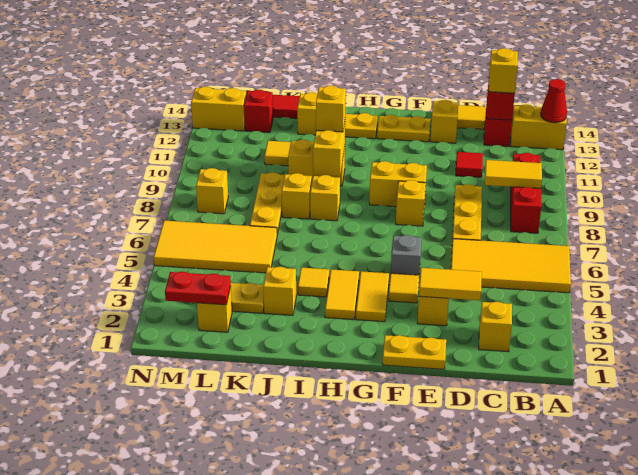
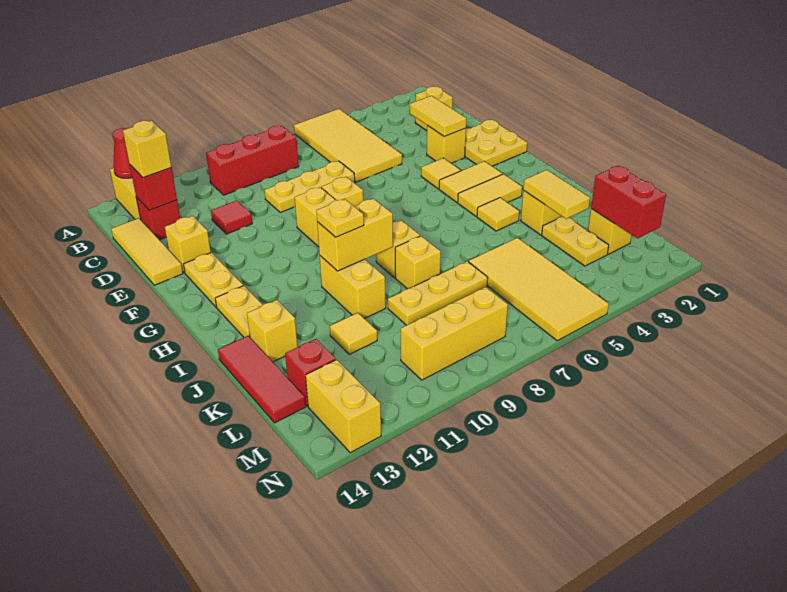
yellow tile B9:C9 level 2 -> yellow tile J3:K3 level 2
yellow plate E1:F1 level 1 -> yellow plate E1:F2 level 1
grey brick F5 level 1 -> none
yellow brick I10 level 3 -> yellow plate I10 level 3
red plate L2:M2 level 2 -> red brick L2:M2 level 2
yellow brick M8 level 1 -> yellow brick M8:M10 level 1

